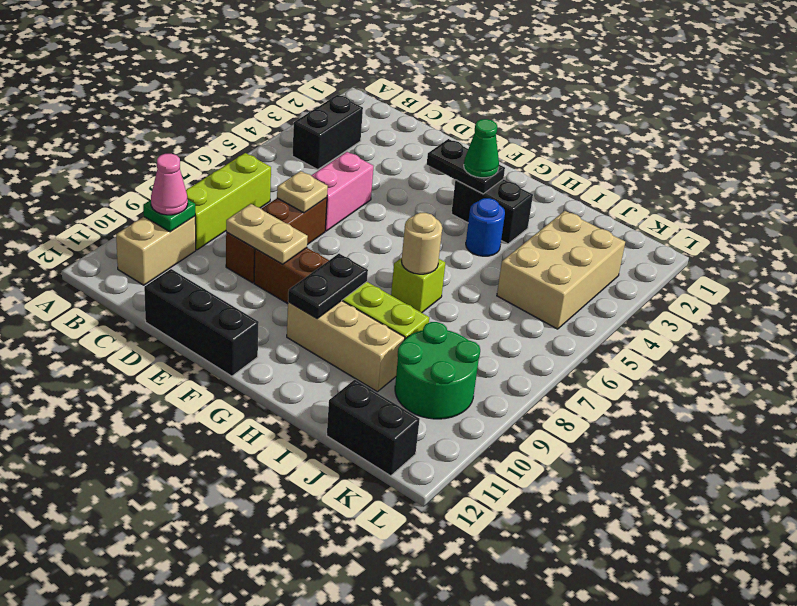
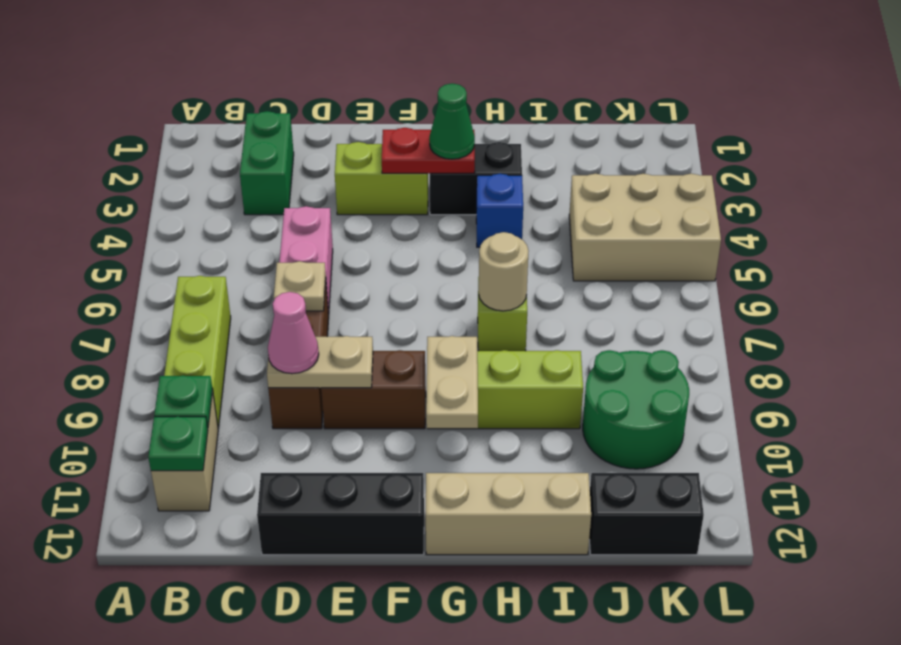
black brick B3:B4 level 1 -> none
pink cone B10 level 3 -> pink cone D9 level 3
none -> green plate B11 level 2
none -> green brick C2:C3 level 1
none -> lime brick E3:F3 level 1
black plate F3:G3 level 2 -> red plate F3:G3 level 2
black plate G9:G10 level 2 -> tan plate G9:G10 level 2
tan brick G10:I10 level 1 -> tan brick G12:I12 level 1
blue round brick H4 level 1 -> blue brick H4 level 1
tan brick J3:K5 level 1 -> tan brick J4:L5 level 1

